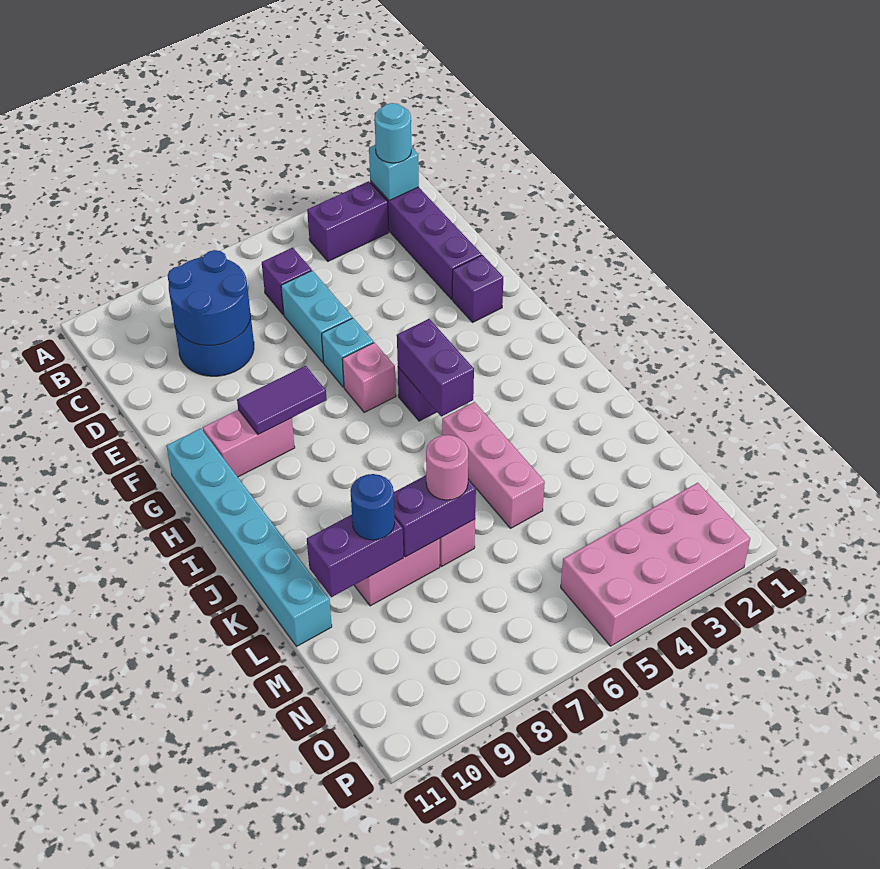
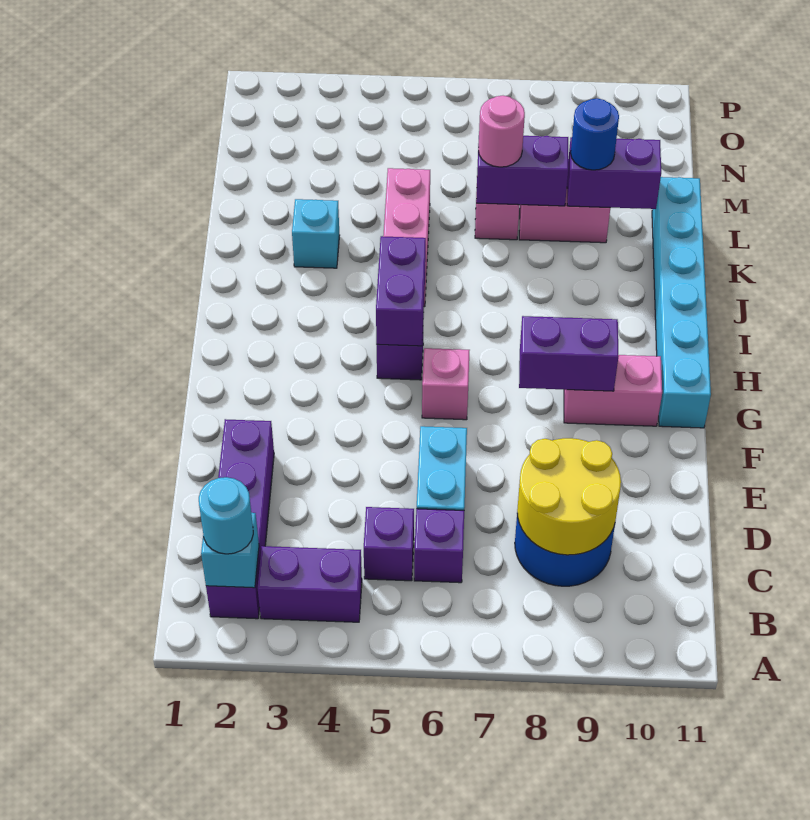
blue round brick C8:D9 level 2 -> yellow round brick C8:D9 level 2
purple brick F2 level 1 -> purple brick C5 level 1
cyan brick F6 level 1 -> cyan brick K3 level 1
purple tile G8:G9 level 2 -> purple brick G8:G9 level 2
pink brick O2:P5 level 1 -> none

